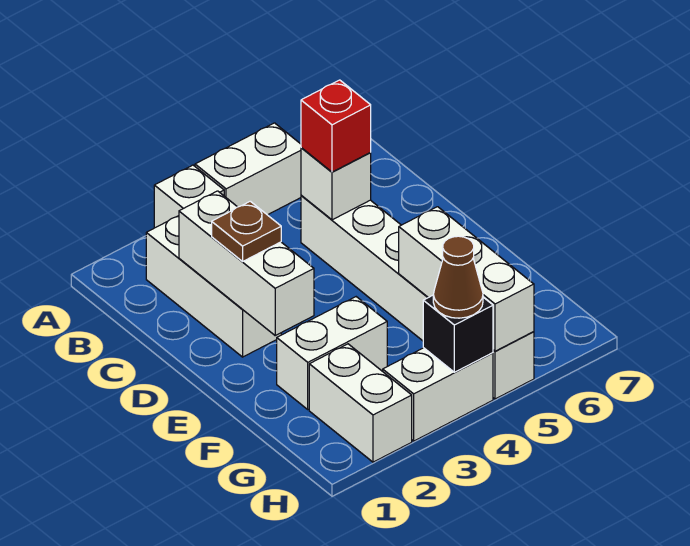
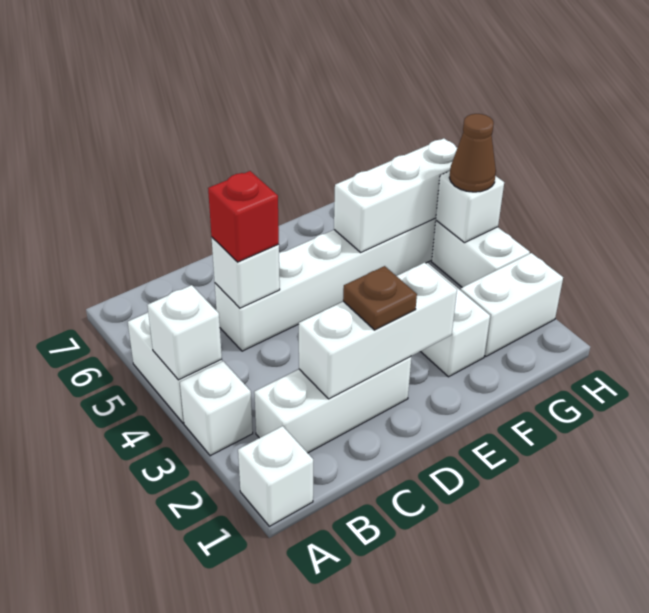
none -> white brick A1 level 1
none -> white brick A4 level 2
black brick H4 level 2 -> white brick H4 level 2

